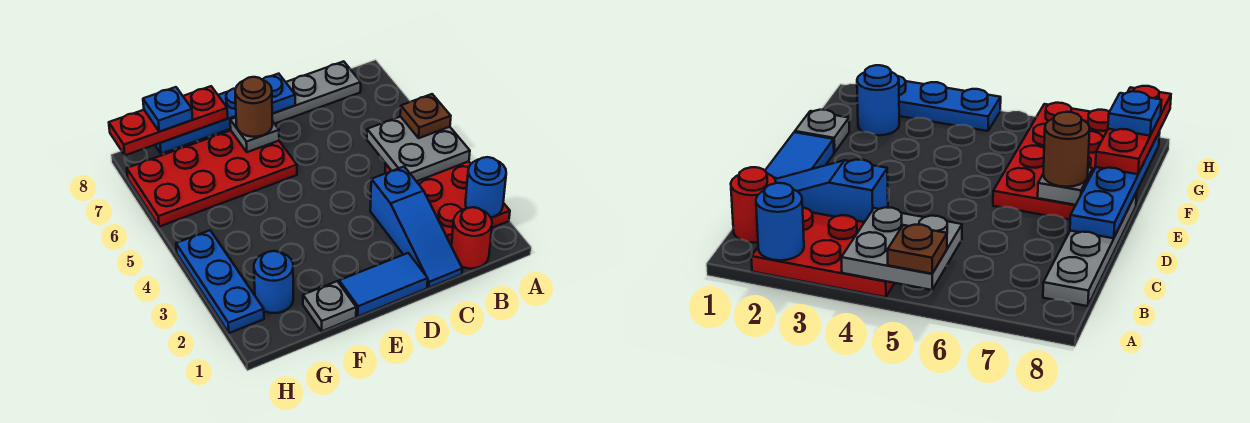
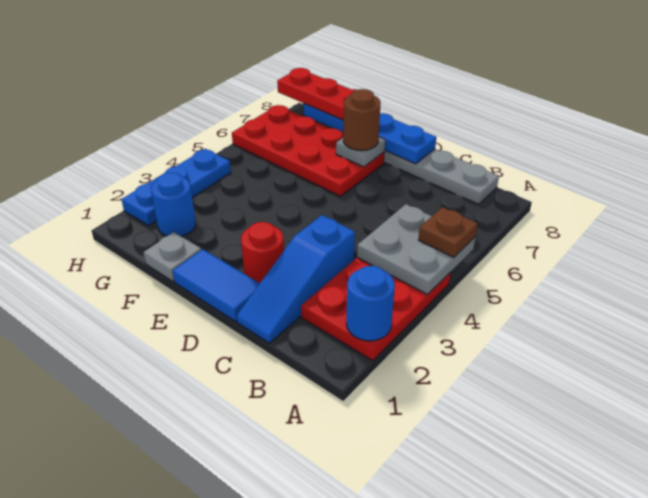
red round brick B1 level 1 -> red round brick D2 level 1
blue plate G8 level 4 -> none

